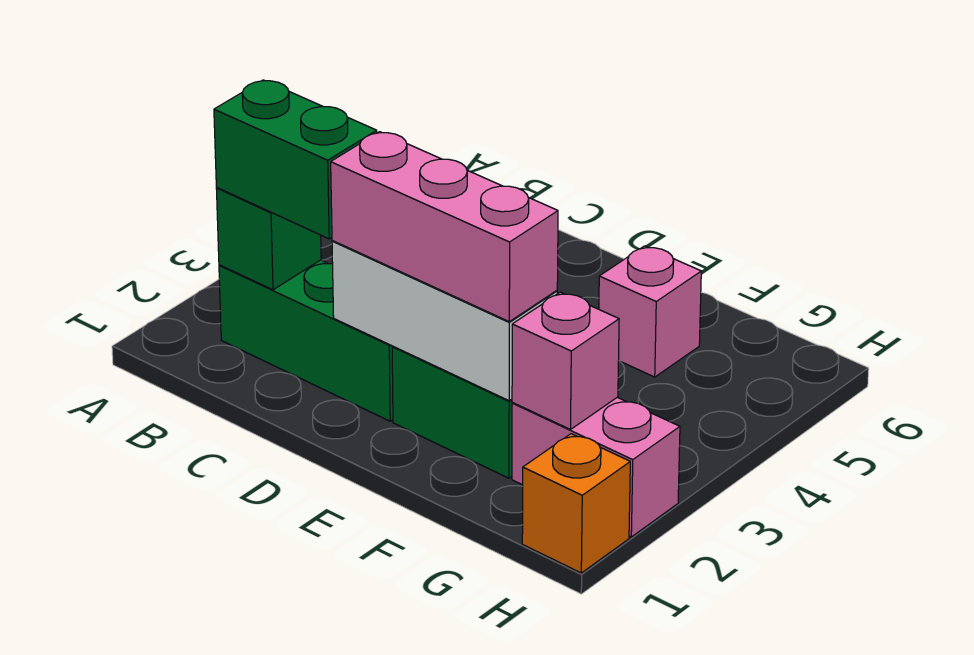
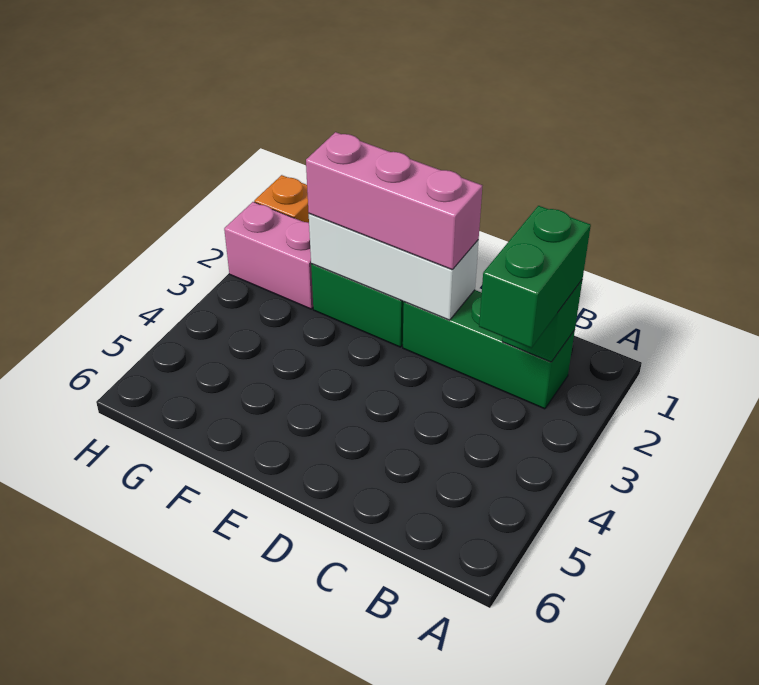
green brick B2:C2 level 3 -> green brick B2:B3 level 3
pink brick F5 level 1 -> none
pink brick G2 level 2 -> none

